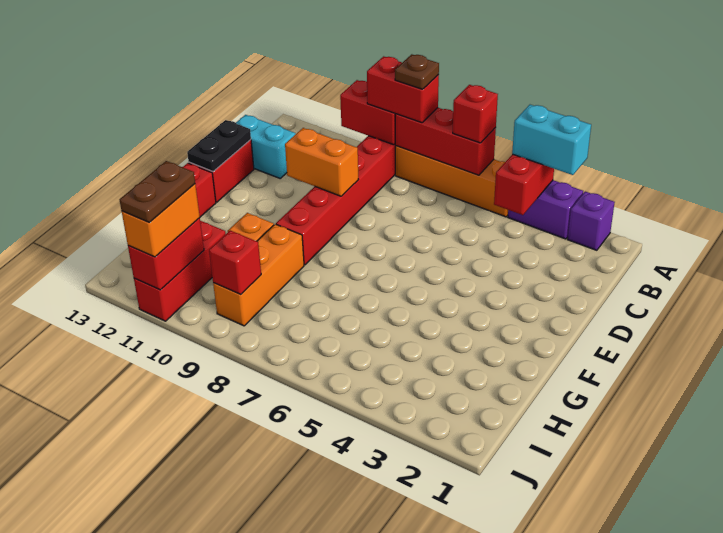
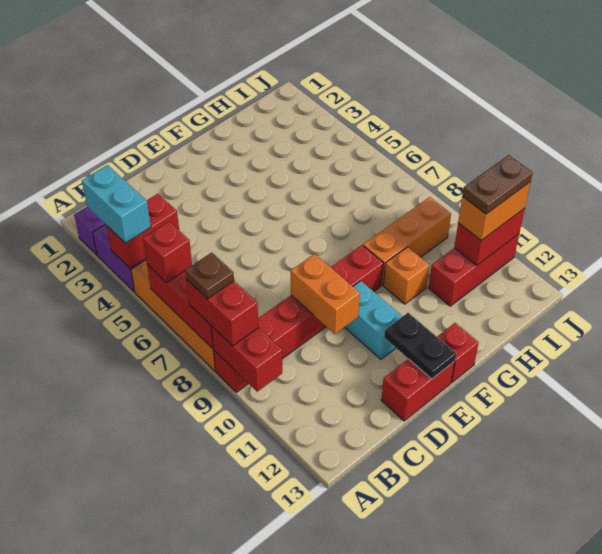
cyan brick C12:C13 level 1 -> cyan brick E10:E11 level 1
black plate D13:E13 level 2 -> black plate E12:E13 level 2
red brick I9 level 2 -> none

